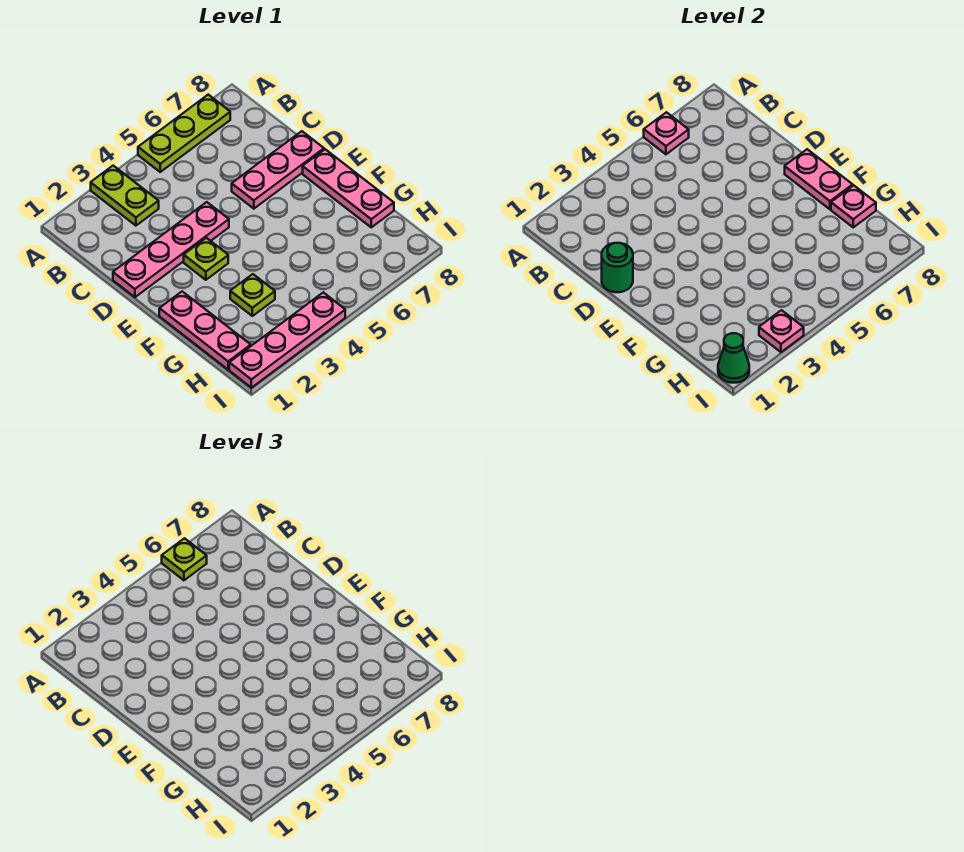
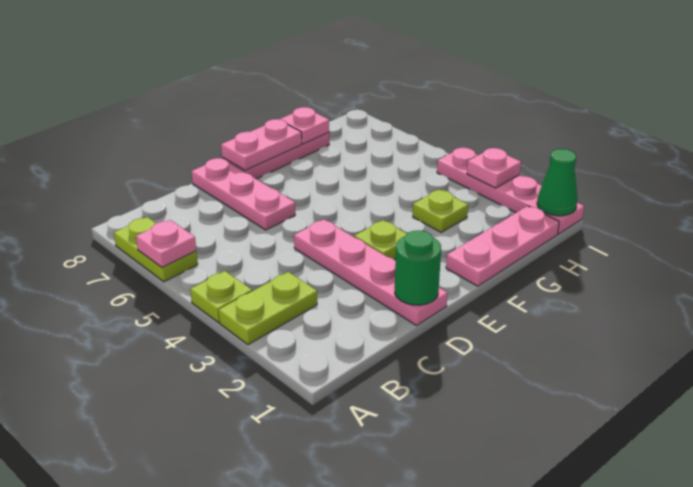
lime plate A5:A7 level 1 -> lime plate A6:A7 level 1
lime plate A6 level 3 -> lime plate A4 level 1

